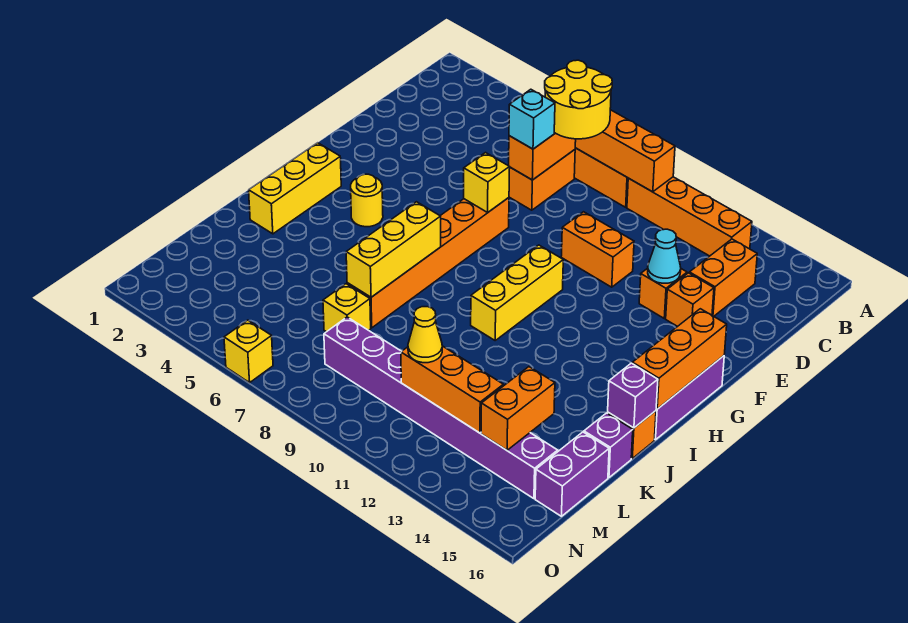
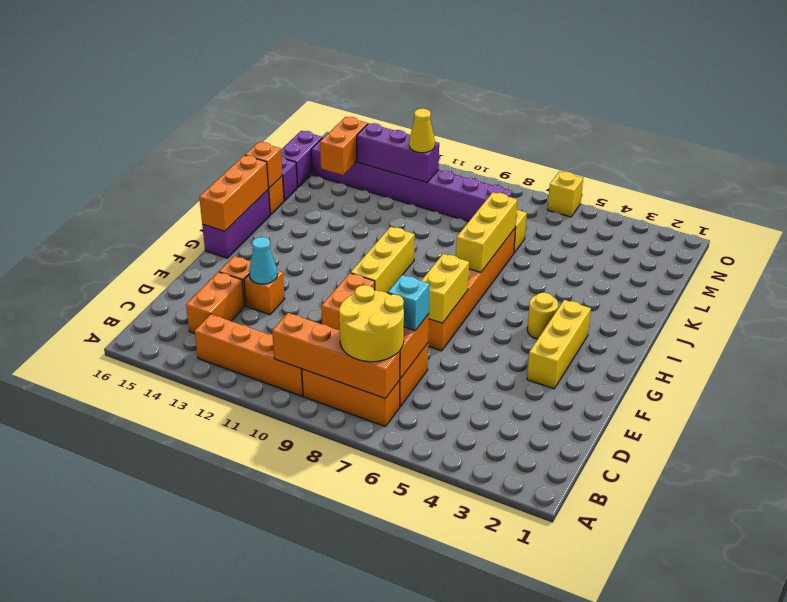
orange brick E10:E11 level 1 -> orange brick E10:F10 level 1
yellow brick F7 level 2 -> yellow brick F7:G7 level 2
yellow brick H2:J2 level 1 -> yellow brick F3:H3 level 1
purple brick J16 level 2 -> orange brick J16 level 2
orange brick M11:M13 level 2 -> purple brick M11:M13 level 2

